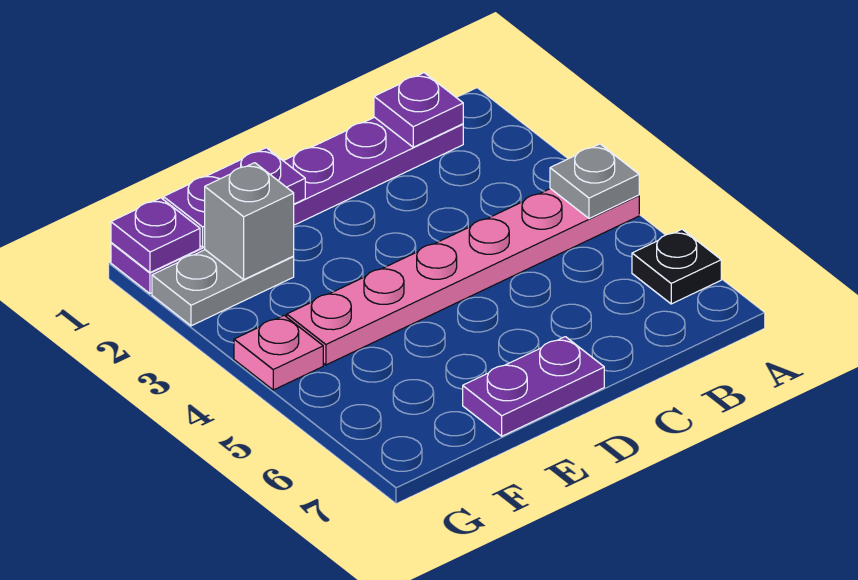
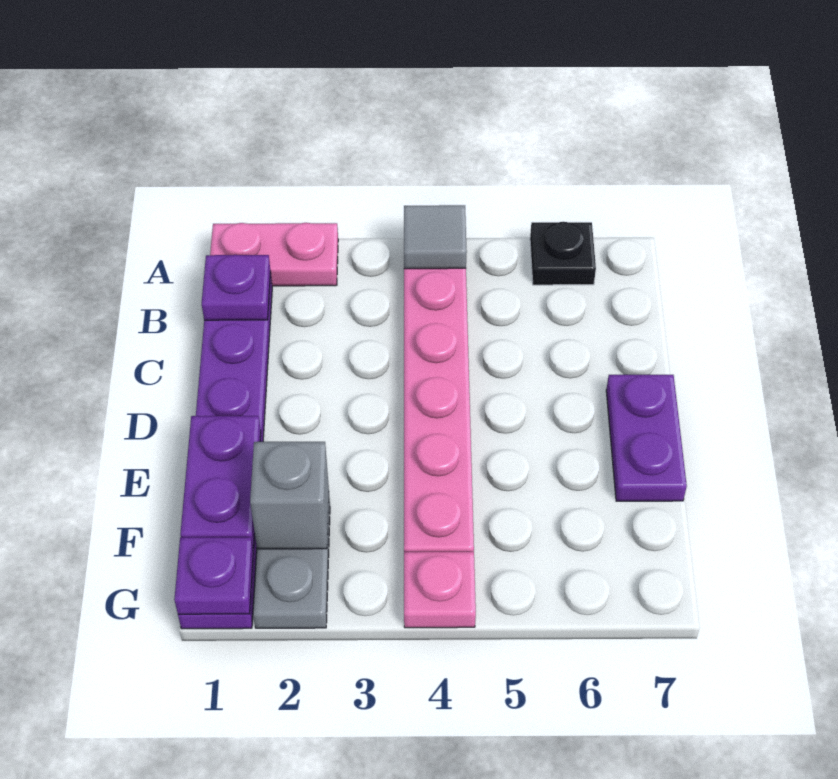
none -> pink plate A1:A2 level 1
grey plate A4 level 2 -> grey tile A4 level 2

